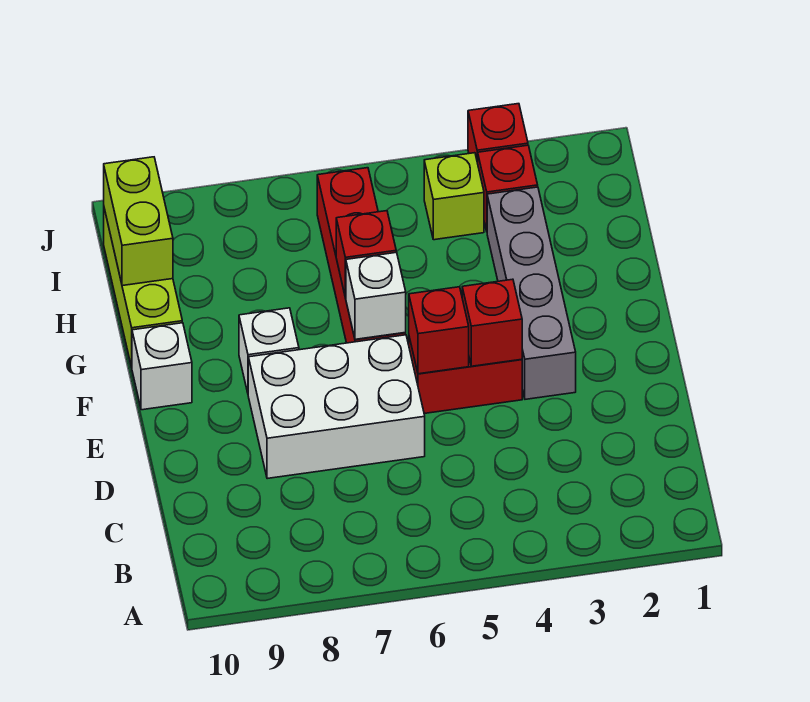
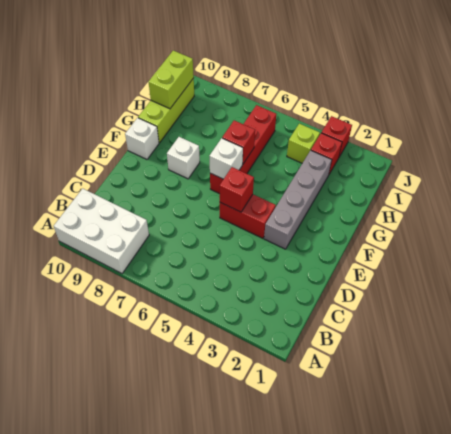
white brick D6:E8 level 1 -> white brick A8:B10 level 1
red brick E4 level 2 -> none

